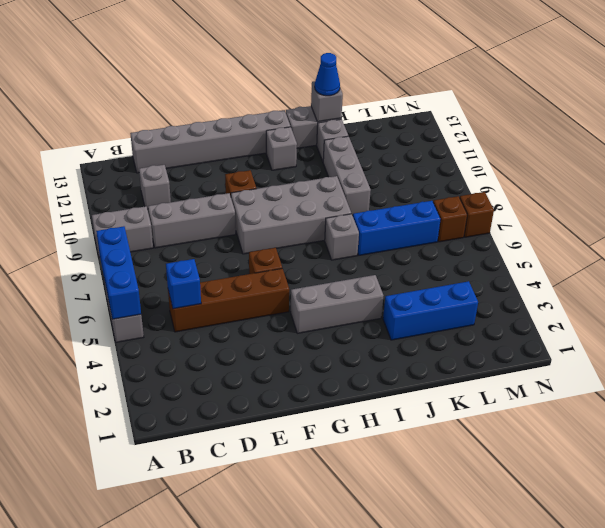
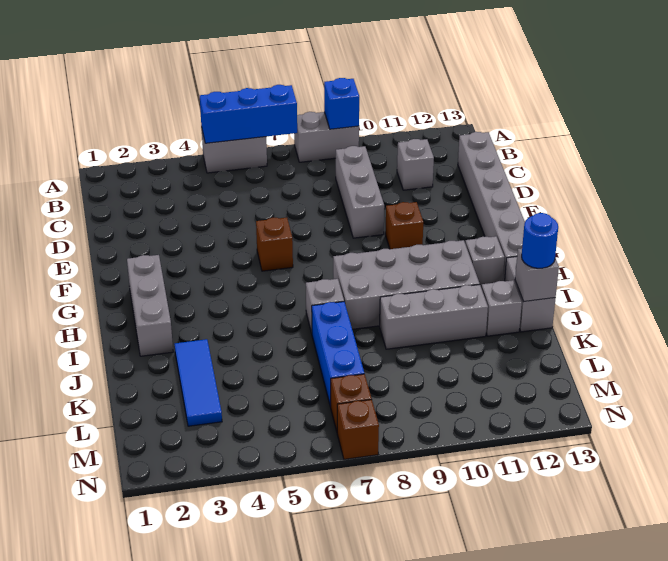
grey brick A9:B9 level 1 -> grey brick A8:A9 level 1
brown brick C5:F5 level 1 -> none
blue brick C5 level 2 -> blue brick A9 level 2
grey brick F8:I9 level 1 -> grey brick H8:I11 level 1
grey brick G4:I4 level 1 -> grey brick G2:I2 level 1
blue brick J3:L3 level 1 -> blue tile J3:L3 level 1
blue cone J13 level 3 -> blue round brick J13 level 3

